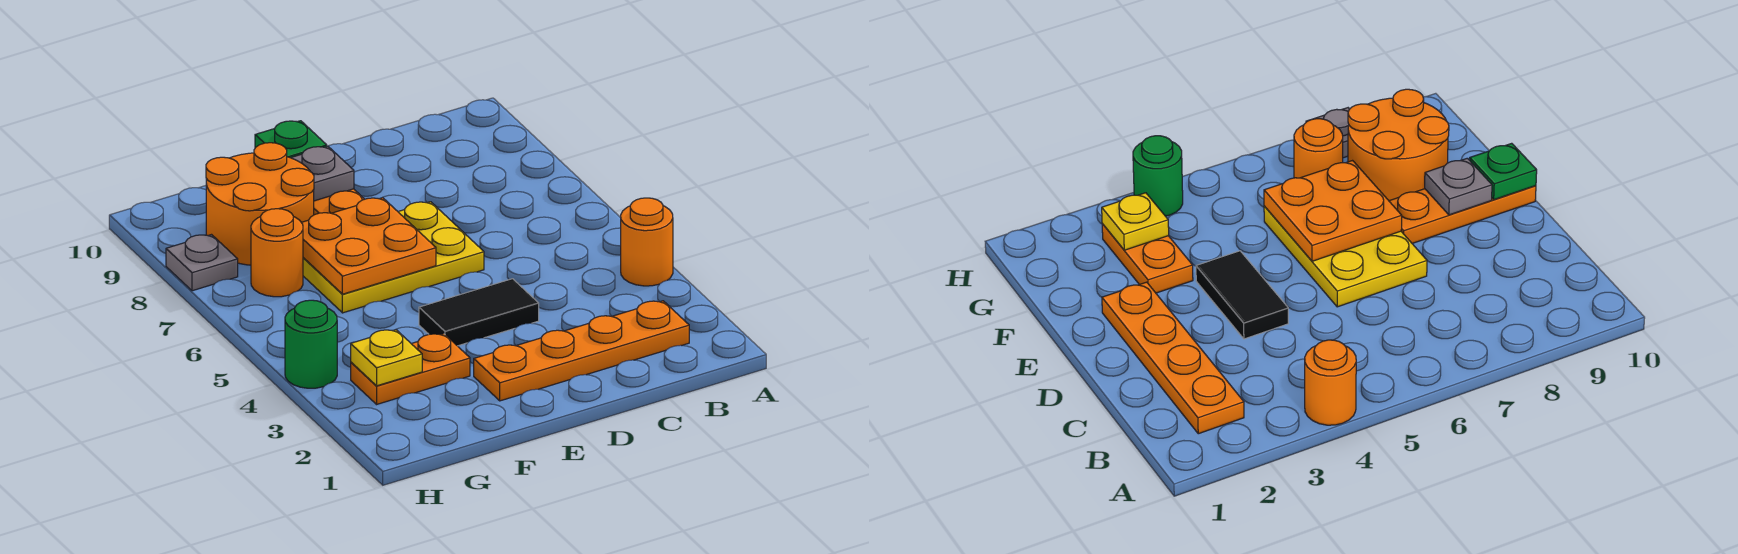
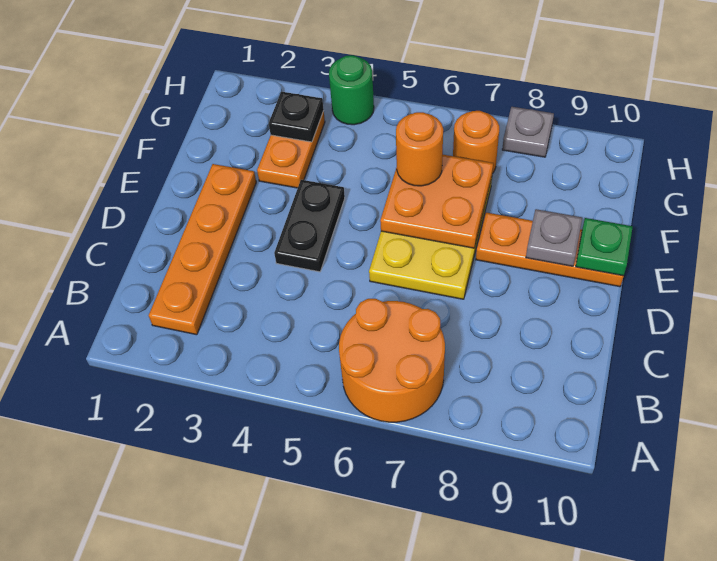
orange round brick A4 level 1 -> orange round brick F6 level 3
black tile D4:E4 level 1 -> black plate D4:E4 level 1
orange round brick F8:G9 level 1 -> orange round brick A6:B7 level 1
yellow plate G3 level 2 -> black plate G3 level 2

